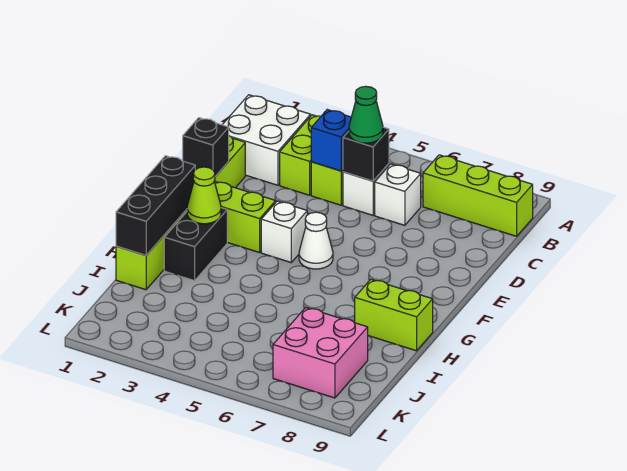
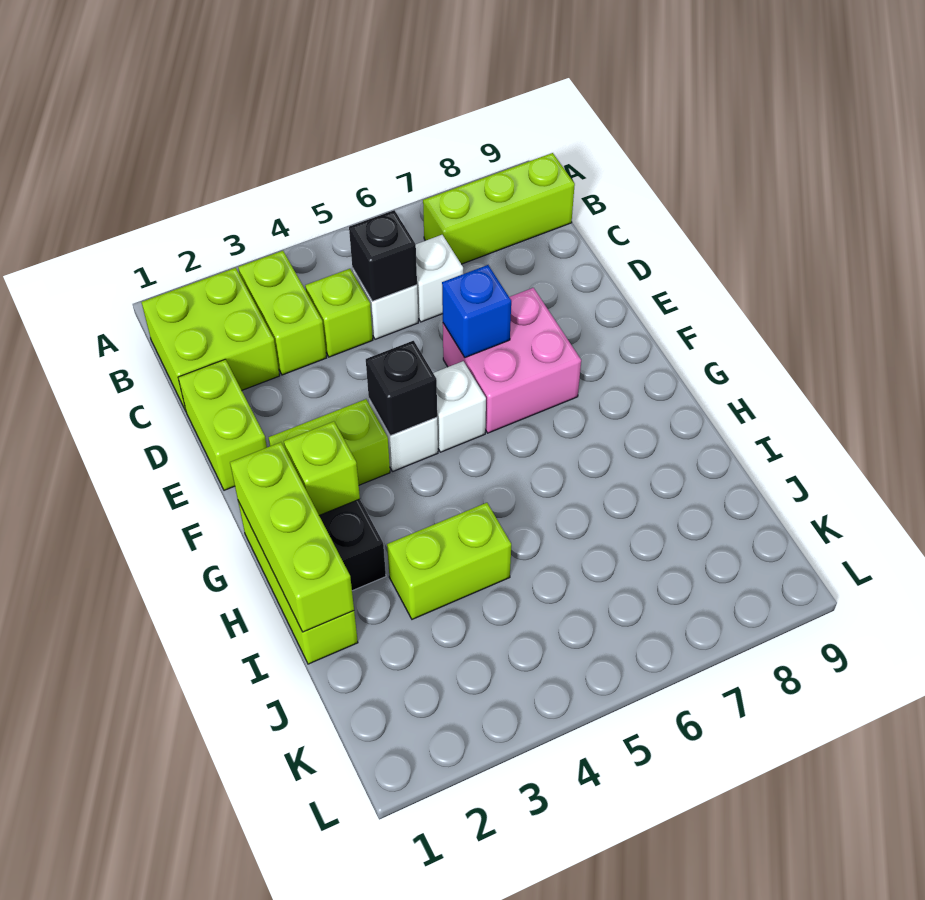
white brick B1:C2 level 1 -> lime brick B1:C2 level 1
blue brick C4 level 2 -> blue brick E6 level 2
green cone C5 level 3 -> none
black brick E1 level 2 -> black brick F4 level 2
white cone F5 level 1 -> white brick F5 level 1
black brick G1:I1 level 2 -> lime brick G1:I1 level 2
lime cone G2 level 2 -> lime brick G2 level 2
lime brick H8:H9 level 1 -> lime brick I3:I4 level 1
pink brick J7:K8 level 1 -> pink brick E6:F7 level 1

